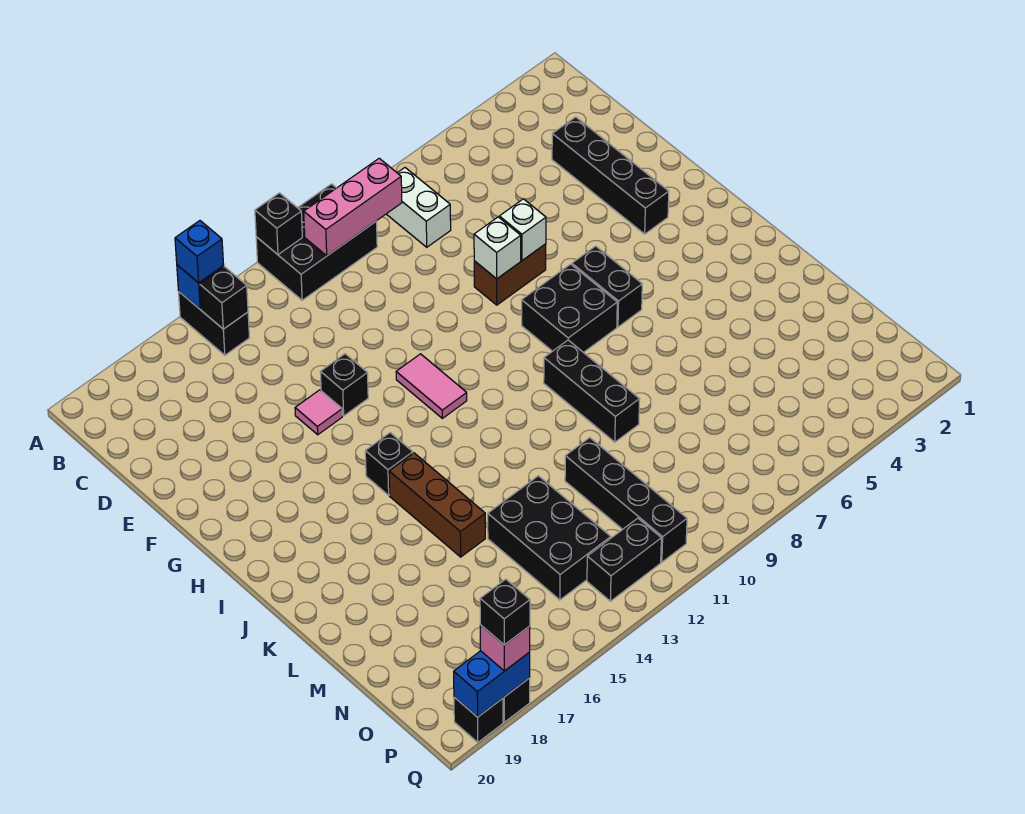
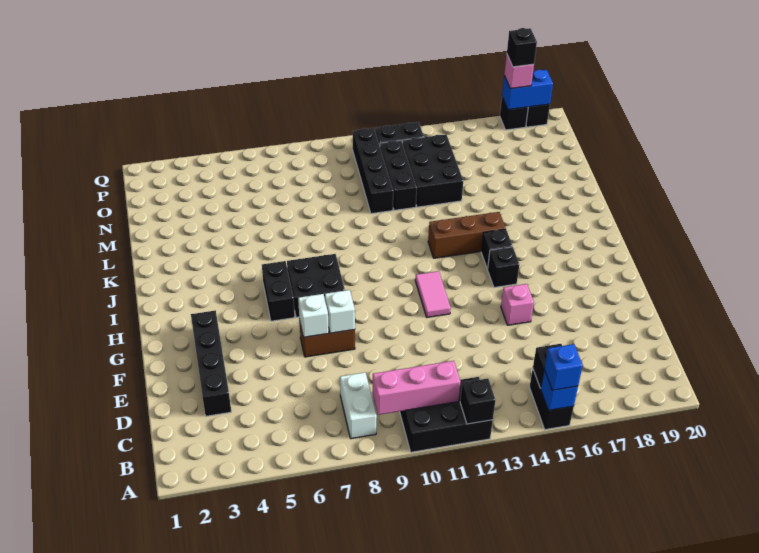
black brick F14 level 1 -> black brick H15 level 1
pink tile F15 level 1 -> pink brick F15 level 1
black brick J9:L9 level 1 -> black brick M12:O12 level 1
brown brick J15:L15 level 1 -> brown brick J13:J15 level 1

